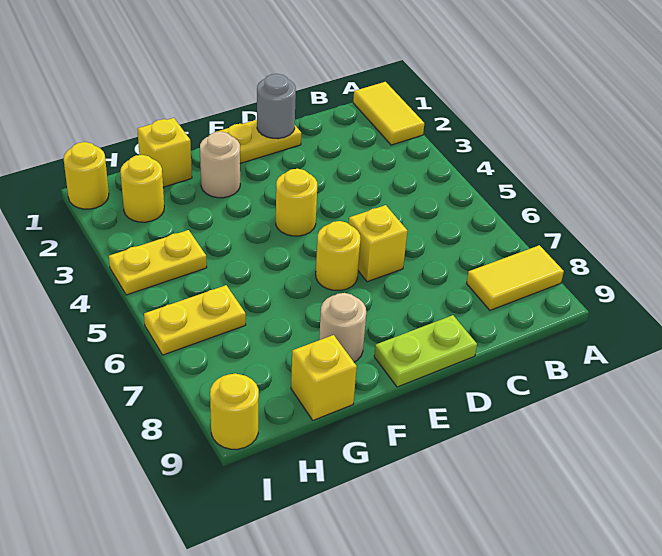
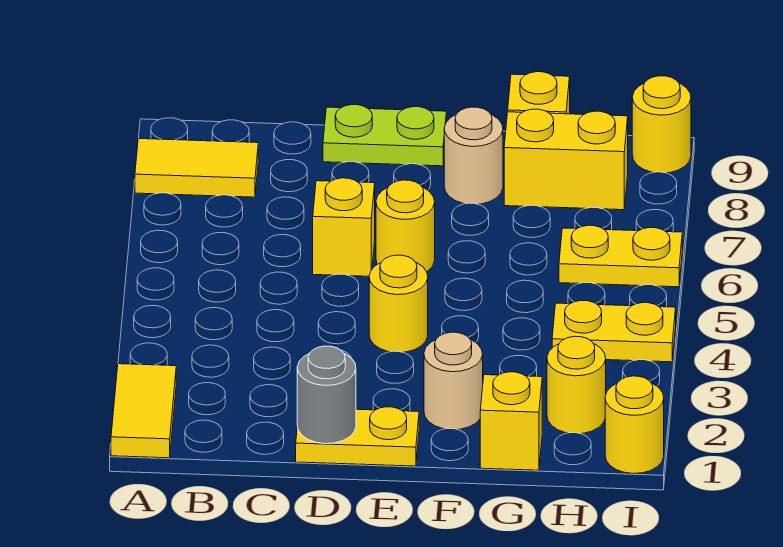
none -> yellow brick G8:H8 level 1

